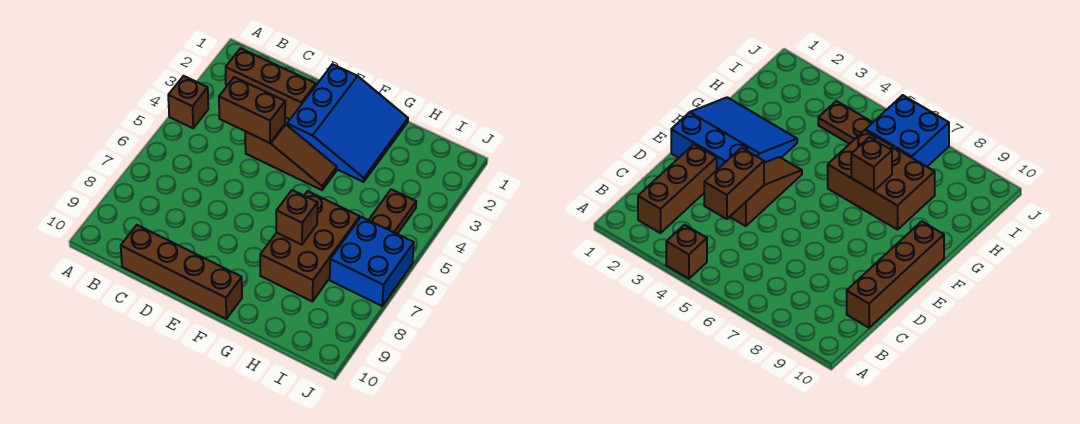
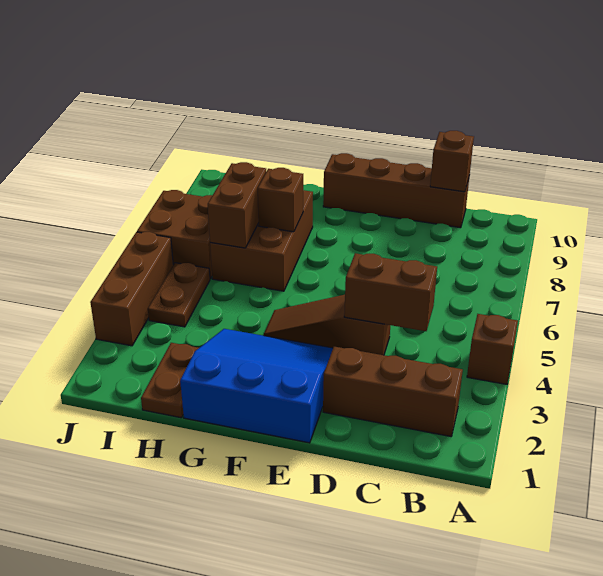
none -> brown brick C10 level 2
blue slope E1:G3 level 1 top E -> blue slope E1:G3 level 1 top 1
none -> brown plate H1:H2 level 1
none -> brown brick H6:H7 level 2
blue brick I6:J7 level 1 -> brown brick I6:J7 level 1
none -> brown brick J3:J5 level 1

